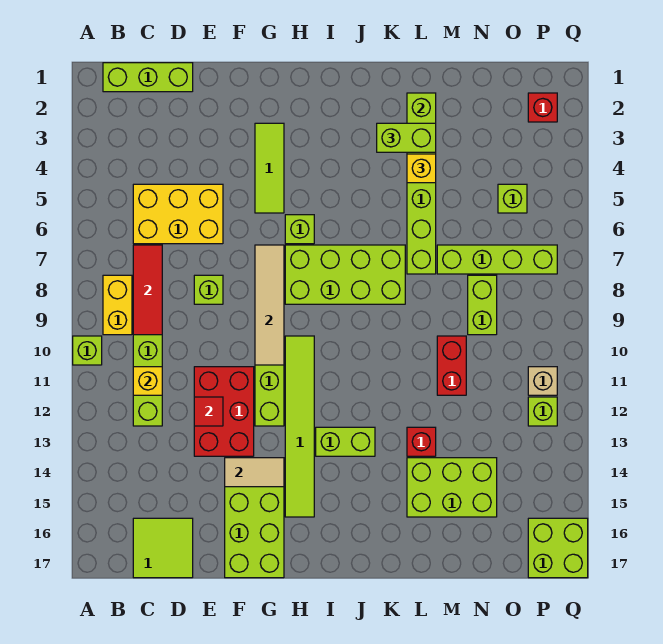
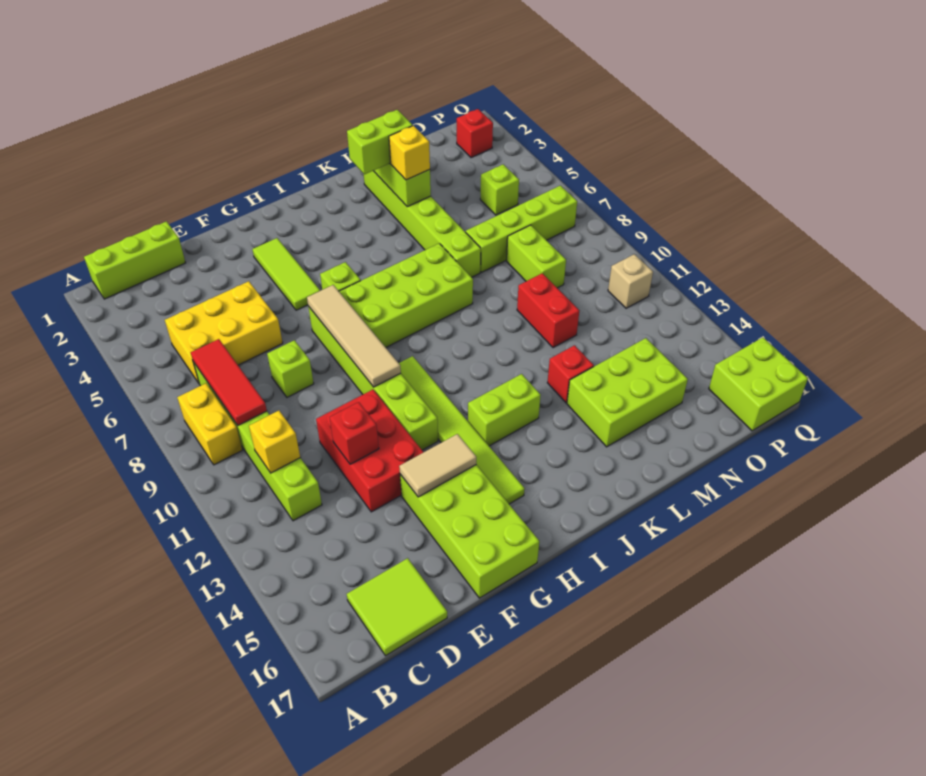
lime brick A10 level 1 -> none
red tile E12 level 2 -> red brick E12 level 2
lime brick P12 level 1 -> none

